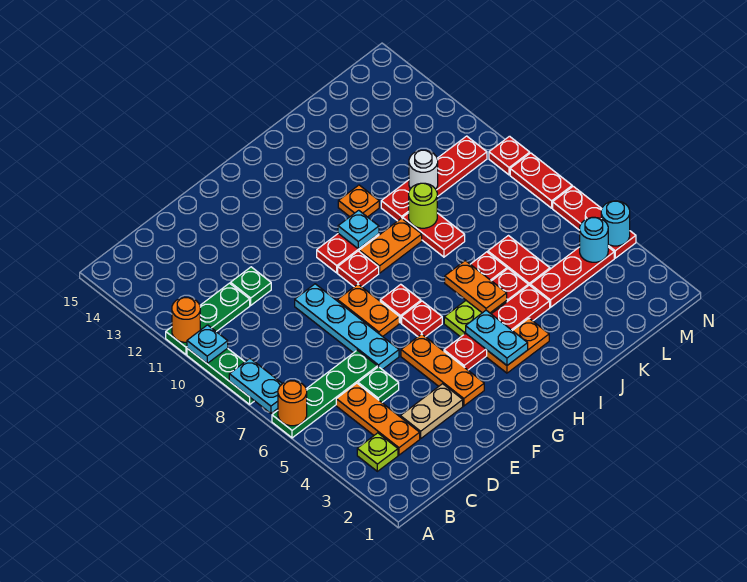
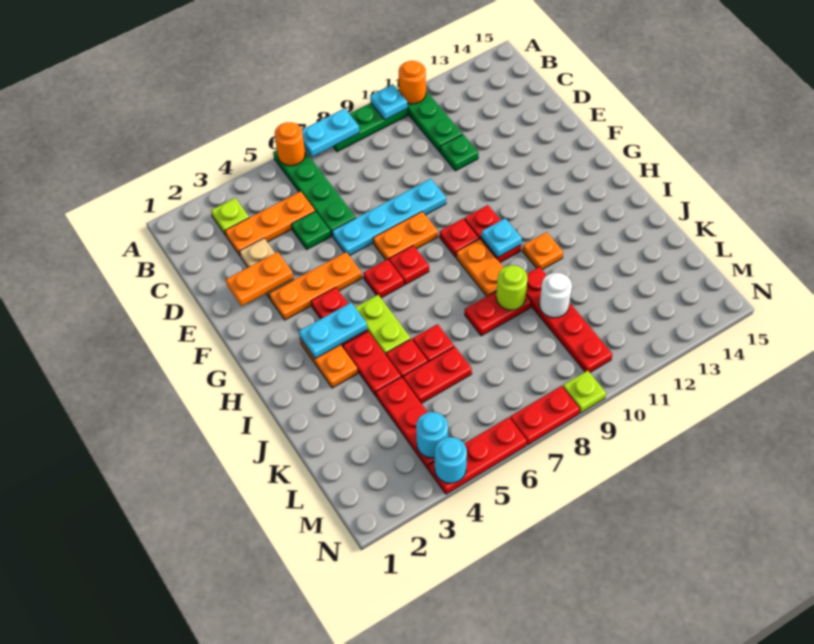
orange plate I5:I6 level 2 -> orange plate E2:E3 level 2
red plate N9 level 1 -> lime plate N9 level 1

